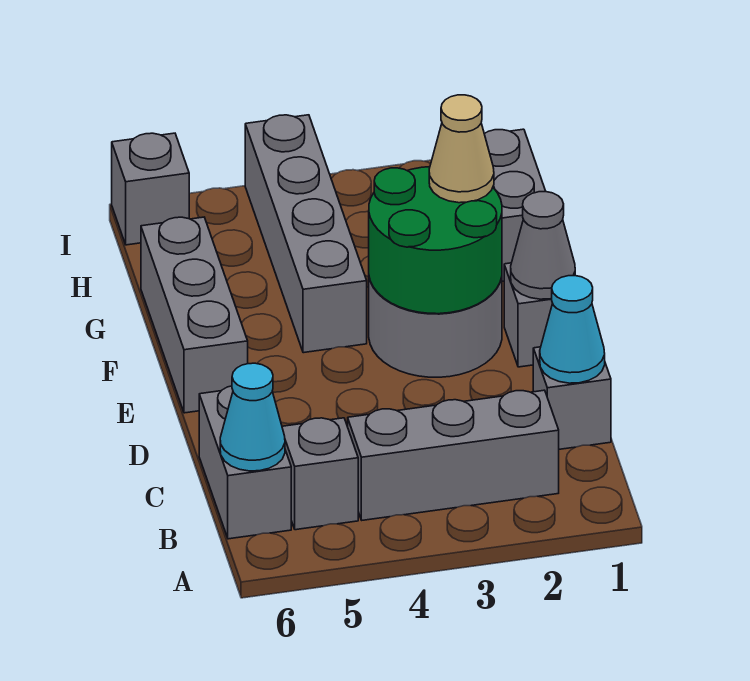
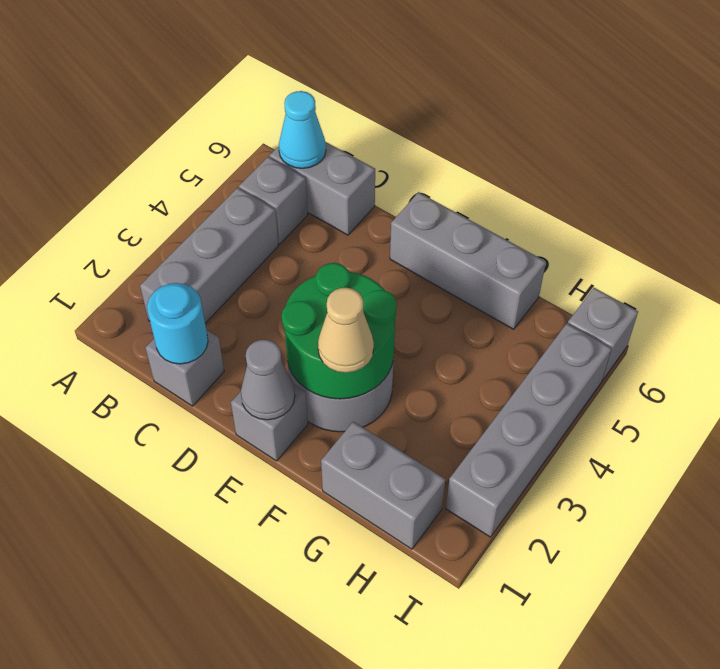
cyan cone C1 level 2 -> cyan round brick C1 level 2
grey brick F4:I4 level 1 -> grey brick I2:I5 level 1

